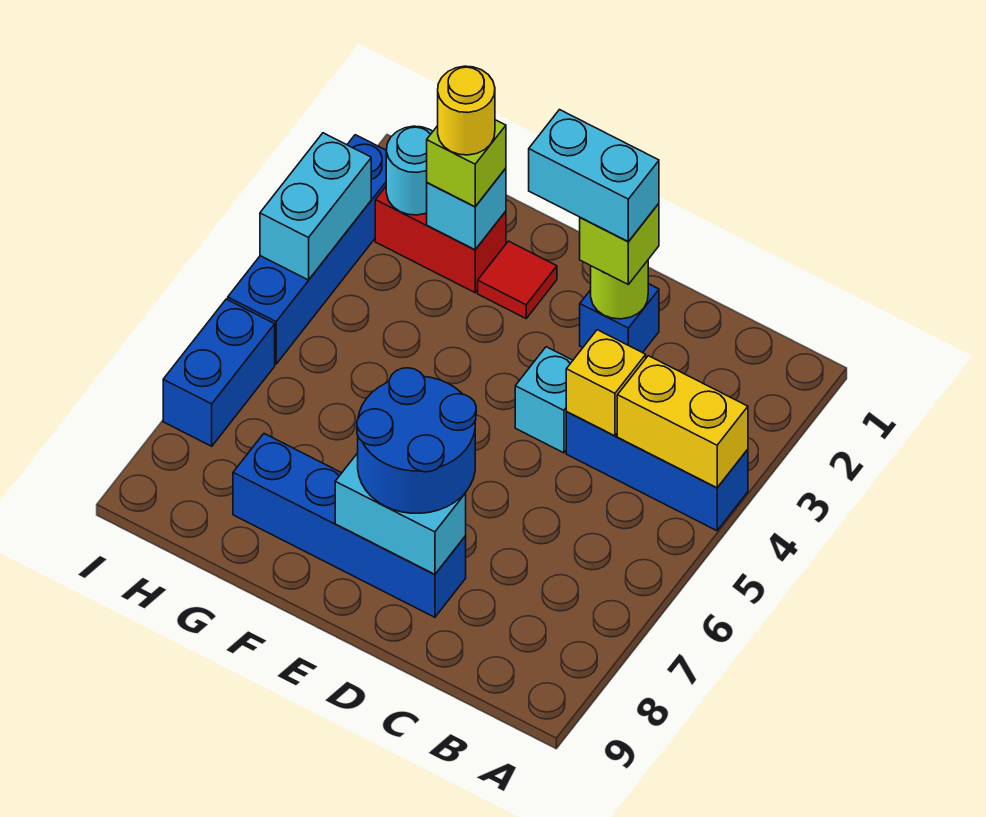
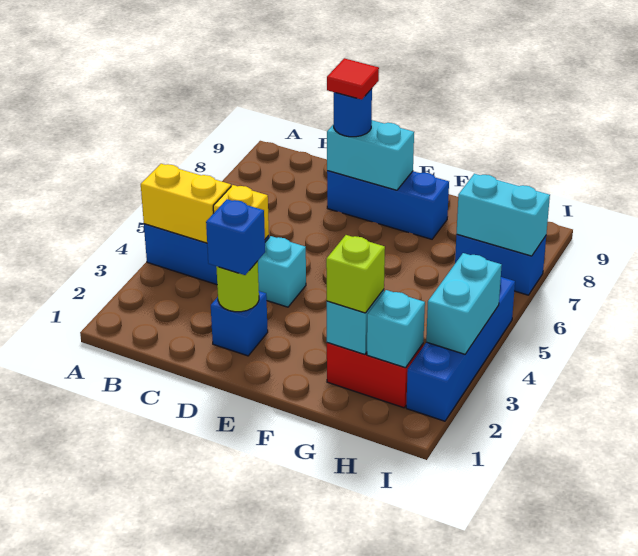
lime brick D2 level 3 -> blue brick D2 level 3
cyan brick D2:E2 level 4 -> cyan brick H7:I7 level 2
blue round brick D7:E8 level 3 -> blue round brick D8 level 3
blue brick D8:G8 level 1 -> blue brick D8:F8 level 1
red tile F2 level 1 -> red tile D8 level 4
yellow round brick G2 level 4 -> none
cyan round brick H2 level 2 -> cyan brick H2 level 2
blue brick I6:I7 level 1 -> blue brick H7:I7 level 1

